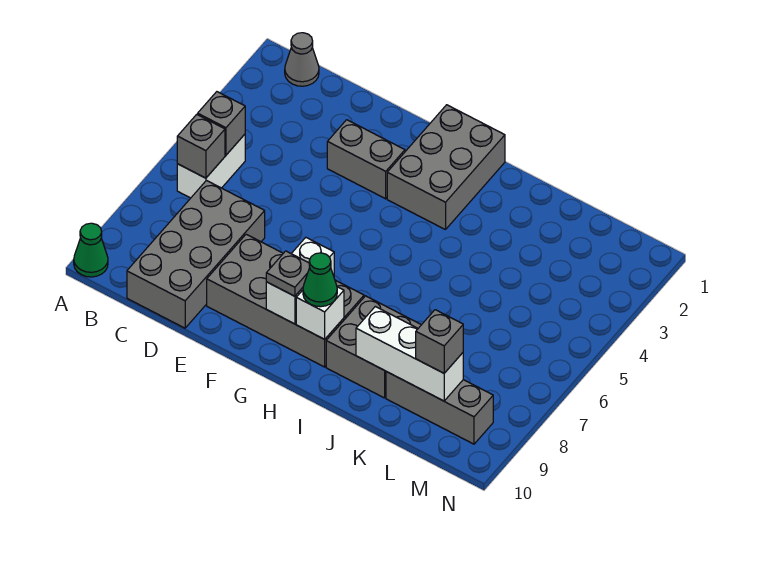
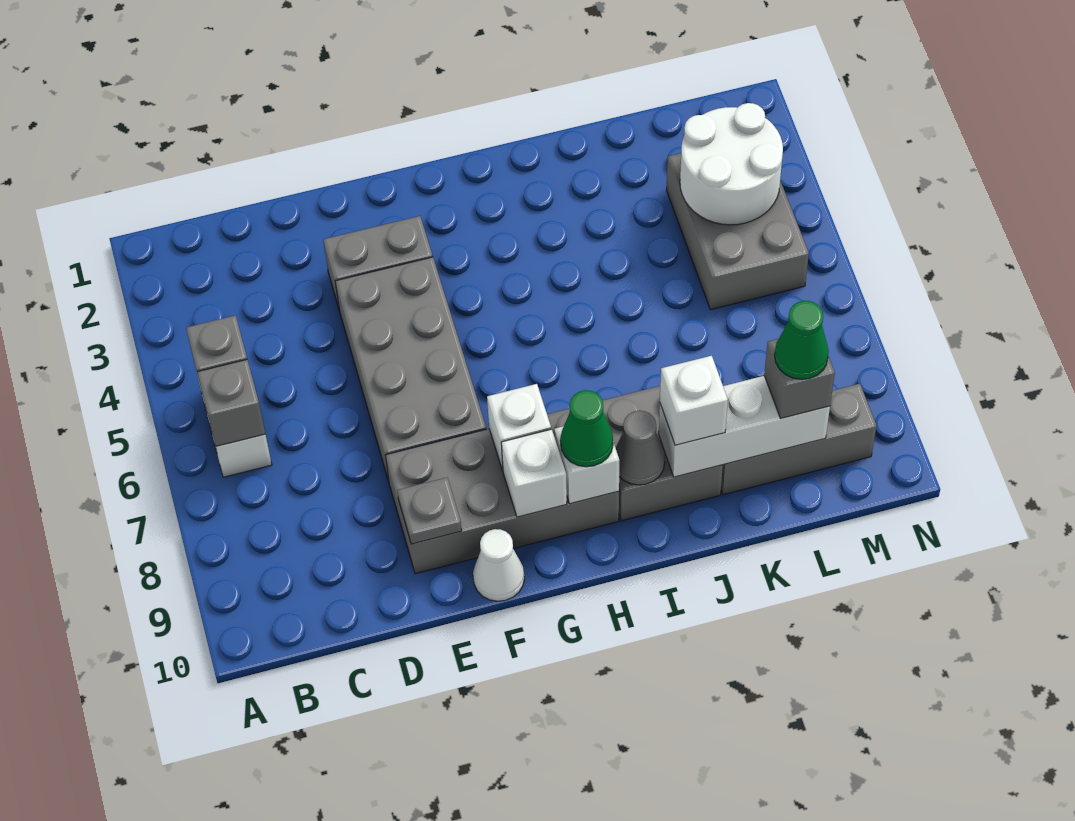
green cone A10 level 1 -> green cone L9 level 4
grey cone B1 level 1 -> grey cone I9 level 2
grey brick C7:D10 level 1 -> grey brick E4:F7 level 1
none -> white cone F10 level 1
grey brick G1:H3 level 1 -> grey brick L3:M5 level 1
grey plate G9 level 3 -> grey plate E9 level 2
none -> white brick J9 level 3
none -> white round brick L3:M4 level 2

